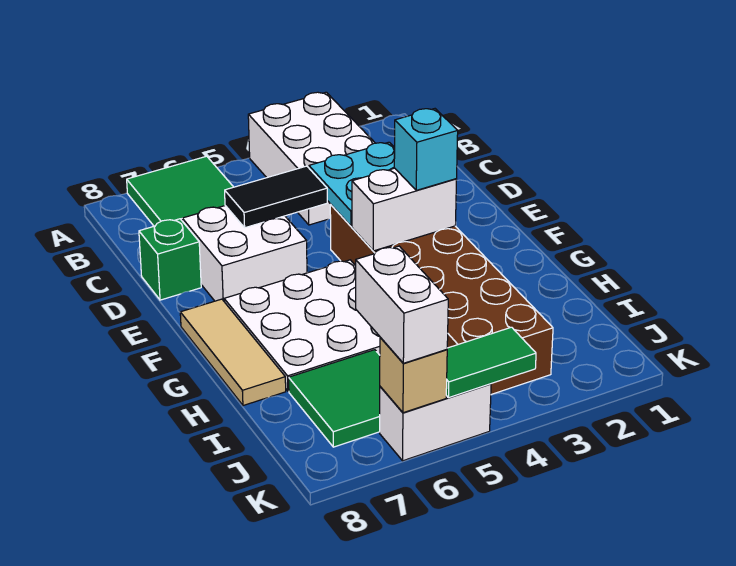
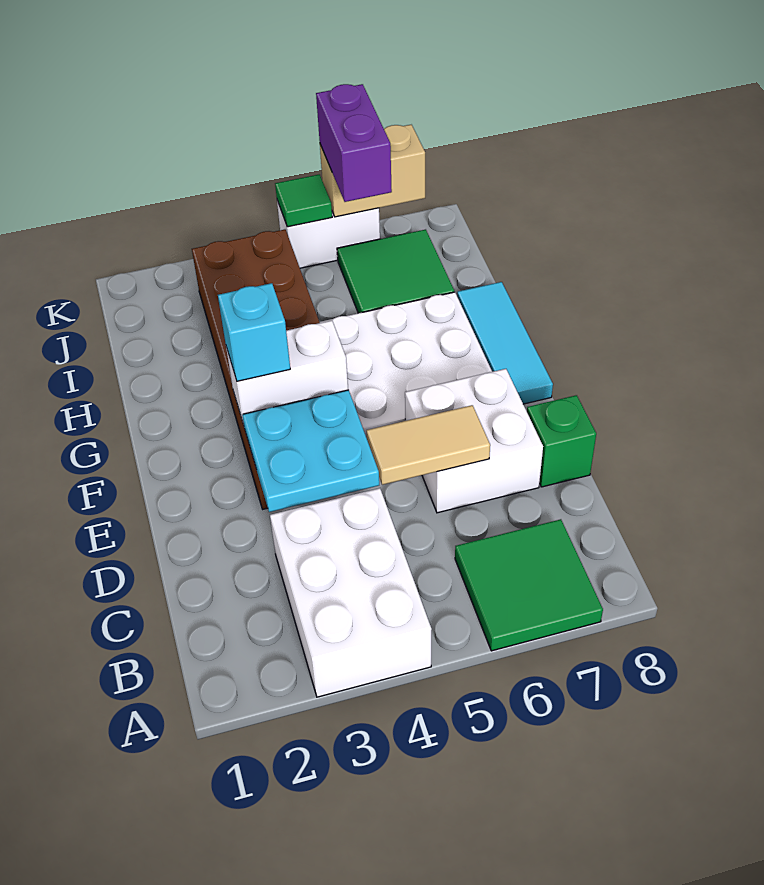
black tile D5:D6 level 2 -> tan tile D5:D6 level 2
tan tile F8:H8 level 1 -> cyan tile F8:H8 level 1
white brick J6:K6 level 3 -> purple brick J6:K6 level 3
green tile K4:K5 level 2 -> green tile K5 level 2
tan brick K6 level 2 -> tan brick K6:K7 level 2

